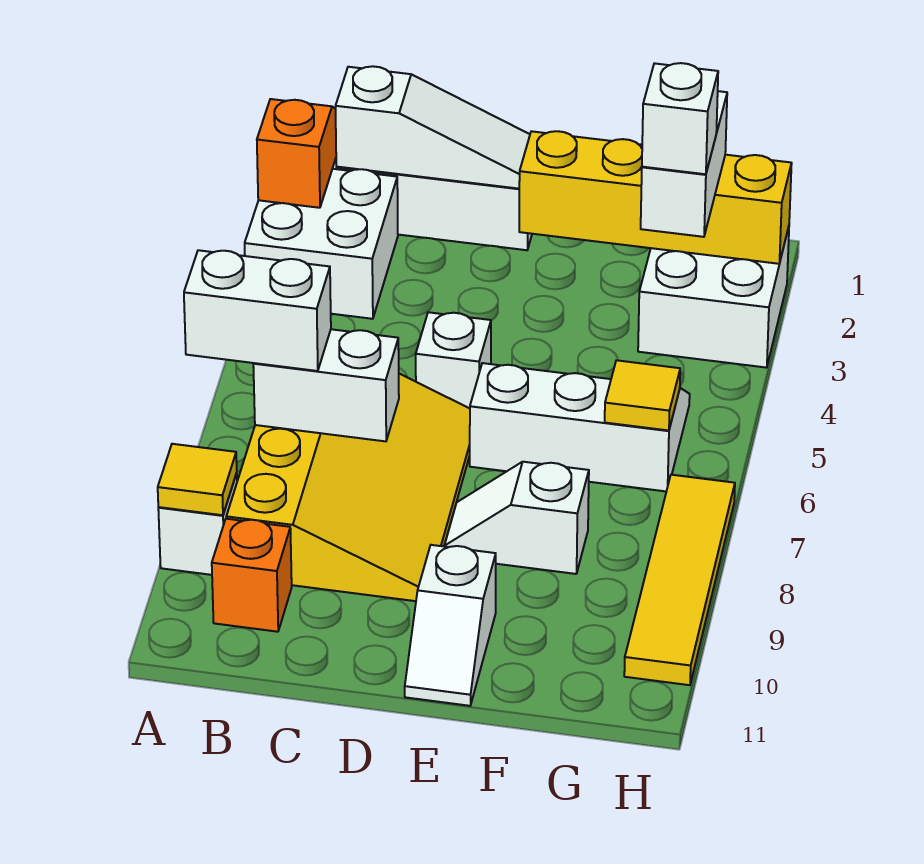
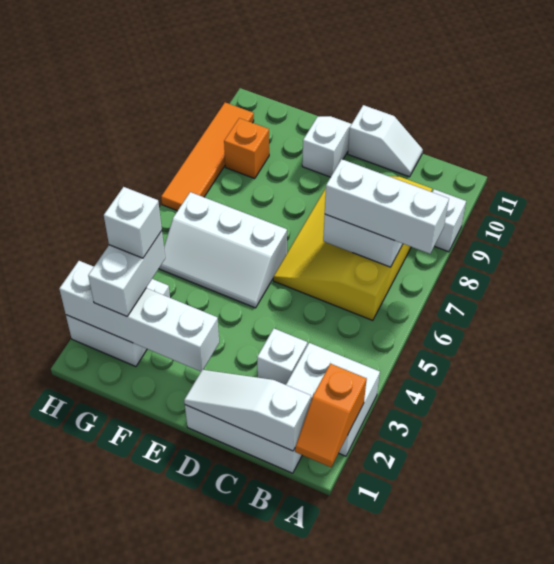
white brick A7:B7 level 3 -> white brick A7:C7 level 3
yellow tile A9 level 2 -> none
orange brick B10 level 1 -> orange brick G9 level 1
white brick D5 level 1 -> white brick C3 level 1
yellow brick E2:H2 level 2 -> white brick E2:H2 level 2
white slope E8:F8 level 1 top F -> white slope C11:D11 level 1 top D
yellow tile G6 level 2 -> none
yellow tile H7:H10 level 1 -> orange tile H7:H10 level 1

